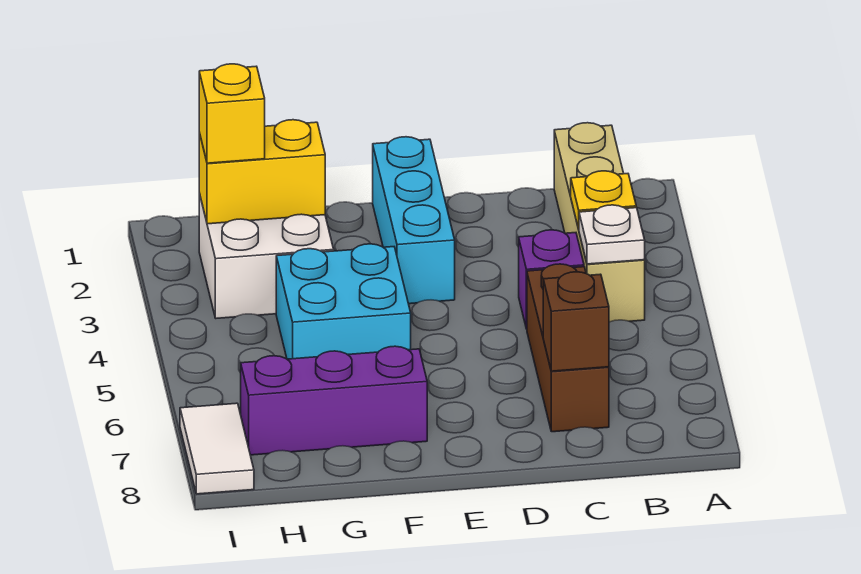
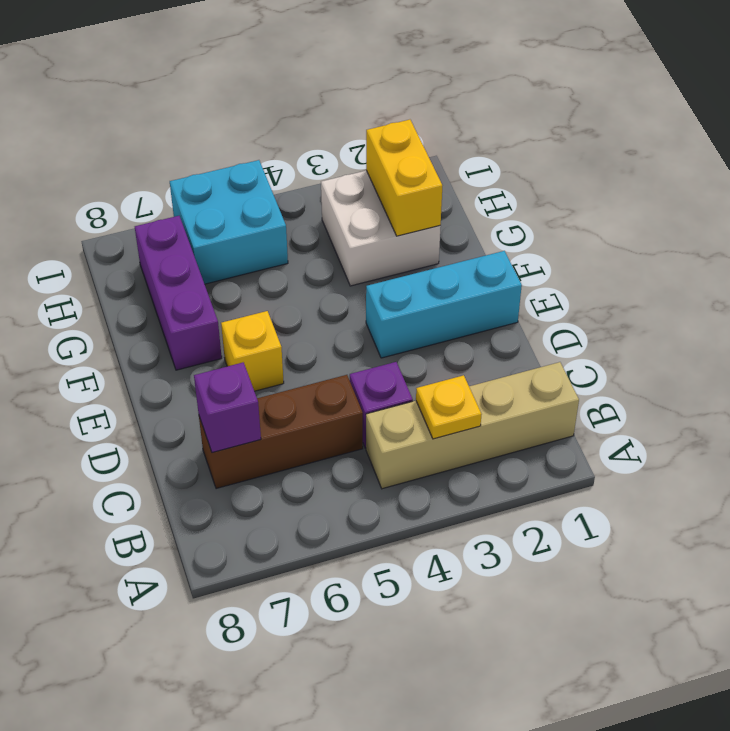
white plate B4 level 2 -> none
brown brick C7 level 2 -> purple brick C7 level 2
cyan brick F4:G5 level 1 -> cyan brick H5:I6 level 1
yellow brick H2 level 3 -> yellow brick E6 level 1
white tile I7:I8 level 1 -> none

